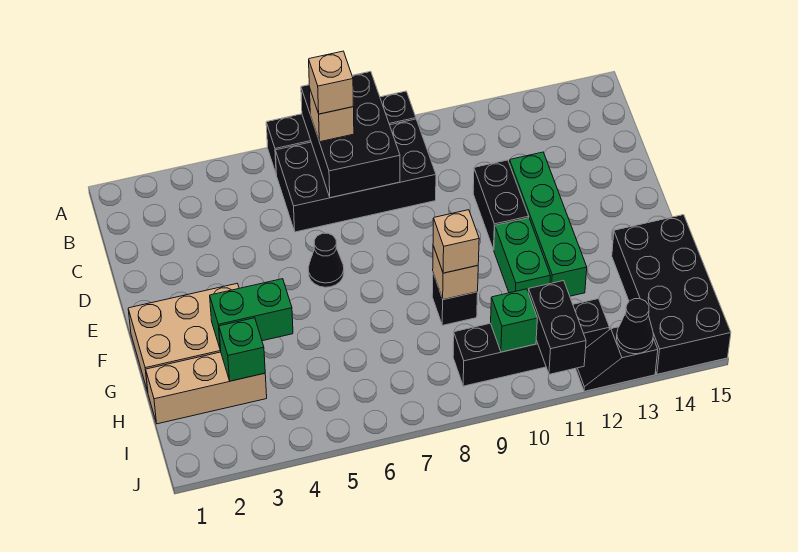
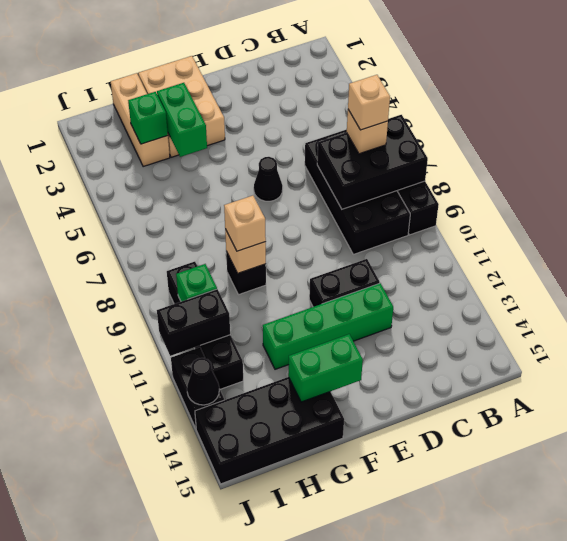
green brick F11:G11 level 1 -> green brick F14:G14 level 2
black slope J12:J13 level 1 top 13 -> black brick J12:J13 level 1

